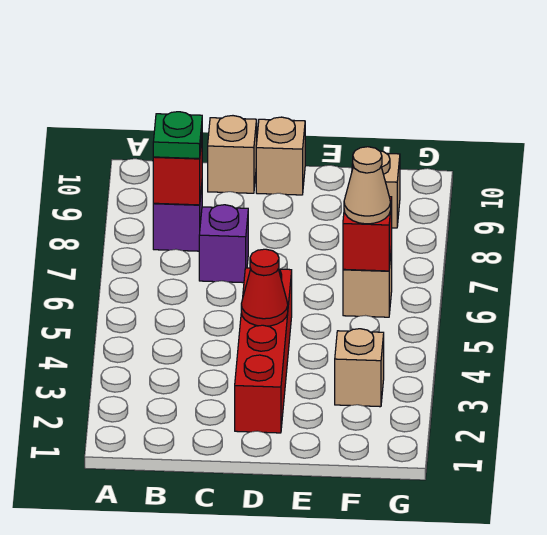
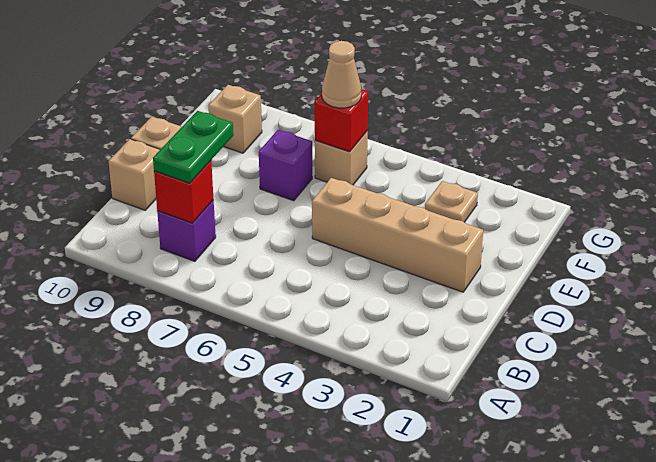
green plate B8 level 3 -> green plate B8:C8 level 3
purple brick C7 level 1 -> purple brick E7 level 1
red brick D2:D5 level 1 -> tan brick D2:D5 level 1
red cone D4 level 2 -> none
tan brick F3 level 1 -> tan plate F3 level 1

